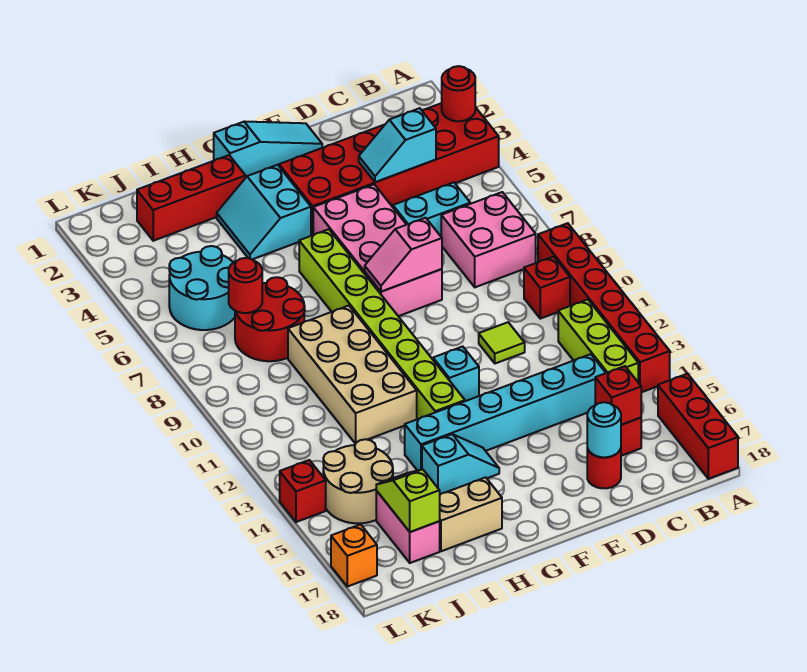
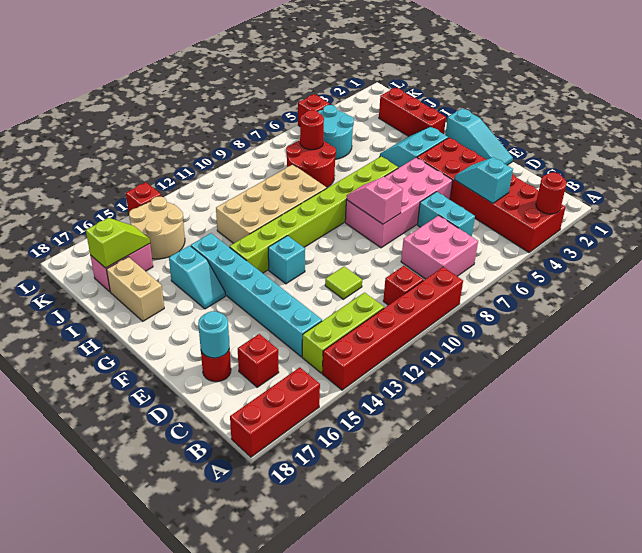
red brick C16 level 2 -> red brick L5 level 1
orange brick L17 level 1 -> none

